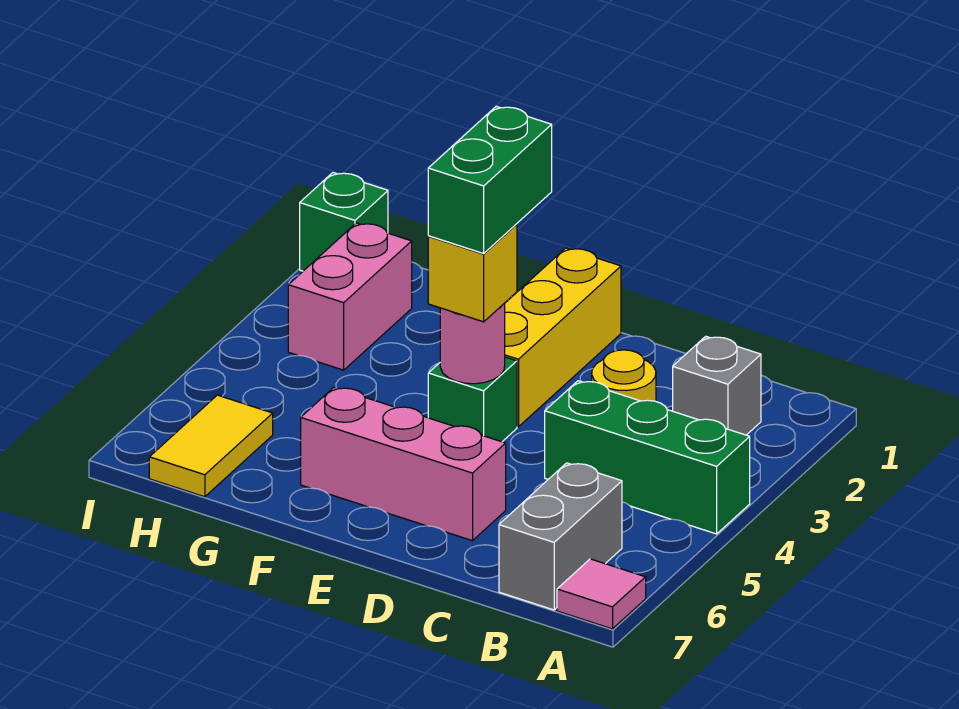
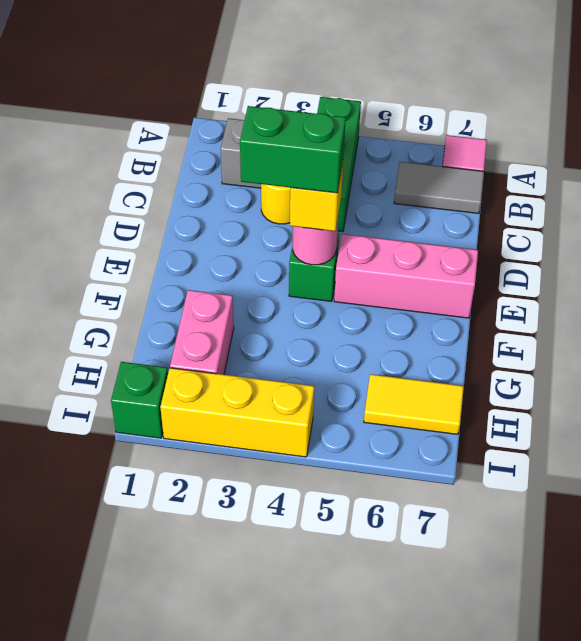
grey brick B6:B7 level 1 -> grey tile B6:B7 level 1
pink brick D6:F6 level 1 -> pink brick E5:E7 level 1
yellow brick E1:E3 level 1 -> yellow brick I2:I4 level 1
pink brick H2:H3 level 1 -> pink brick G2:H2 level 1

